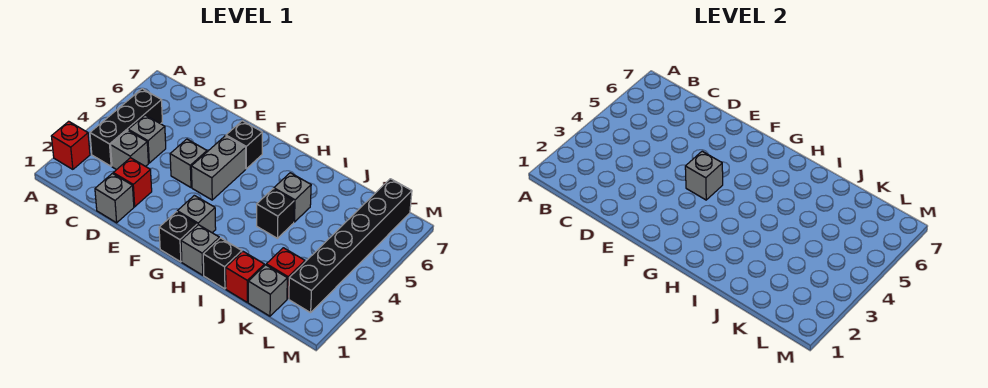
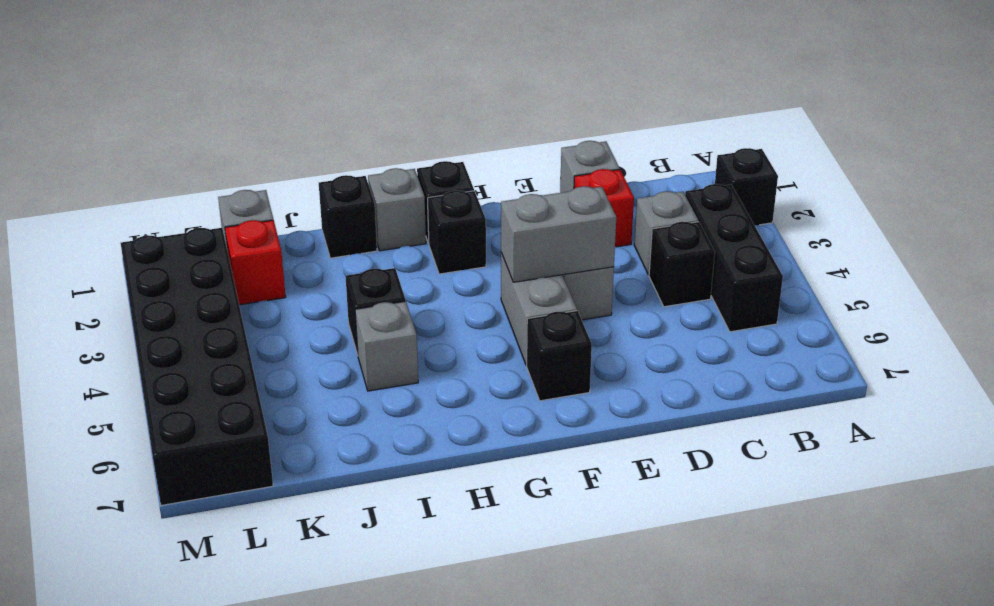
red brick A2 level 1 -> black brick A2 level 1
grey brick C4 level 1 -> black brick C4 level 1
grey brick F4 level 2 -> grey brick E4:F4 level 2
grey brick G2 level 1 -> black brick G2 level 1
red brick J1 level 1 -> none
black brick L2:L7 level 1 -> black brick L2:M7 level 1

